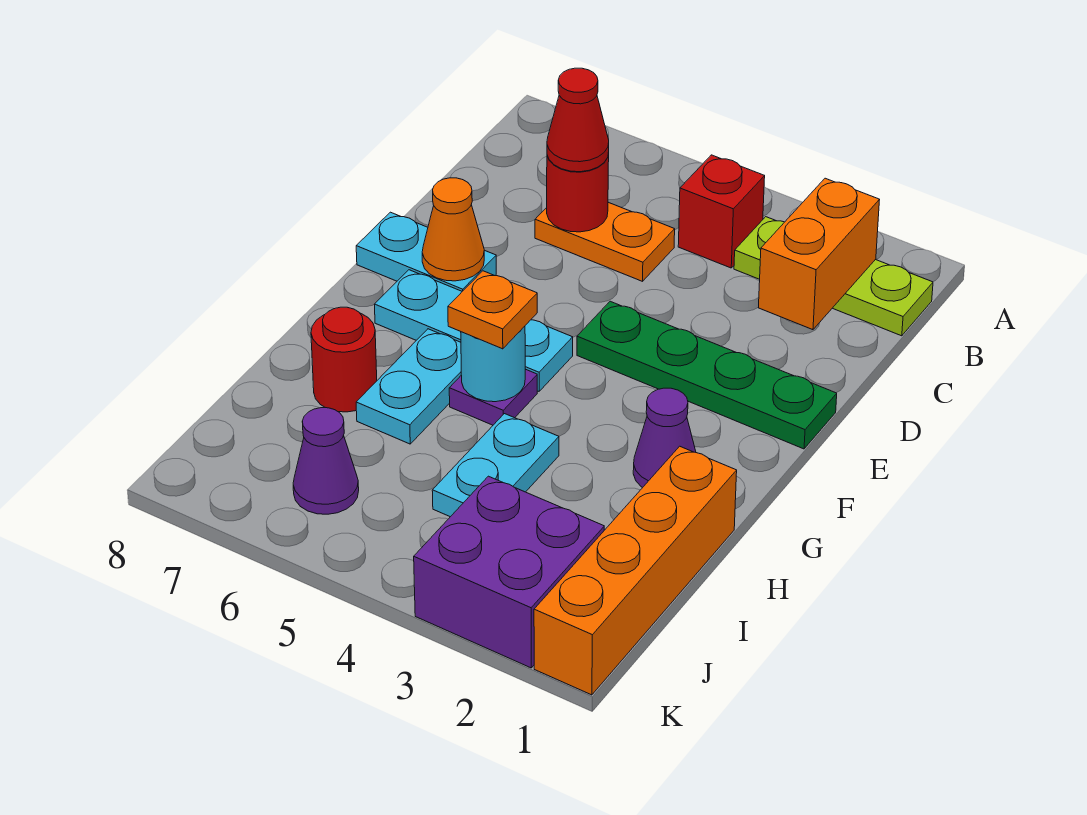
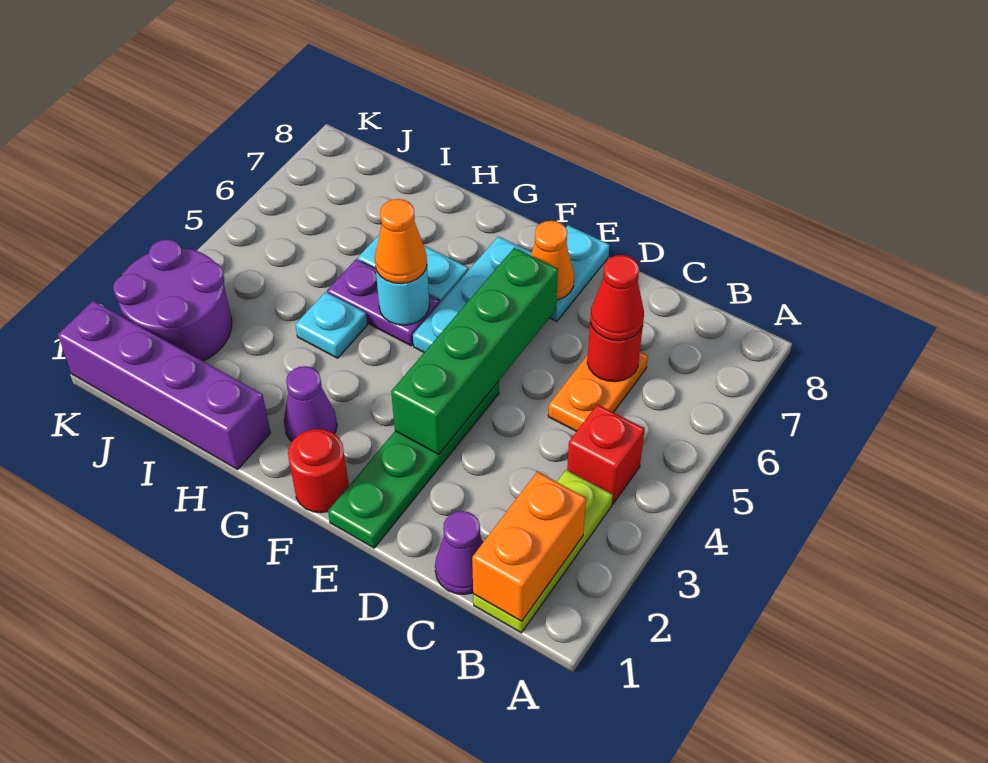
orange brick B2:C2 level 2 -> orange brick B1:B2 level 2
none -> green brick E3:E6 level 2
purple plate G5 level 1 -> purple plate G5:H5 level 1
orange plate G5 level 3 -> orange cone G5 level 3
orange brick H1:K1 level 1 -> purple brick H1:K1 level 1
cyan plate H4:I4 level 1 -> cyan plate H4 level 1
red round brick H7 level 1 -> red round brick F1 level 1
purple brick J2:K3 level 1 -> purple round brick J2:K3 level 1
purple cone J6 level 1 -> purple cone C1 level 1

